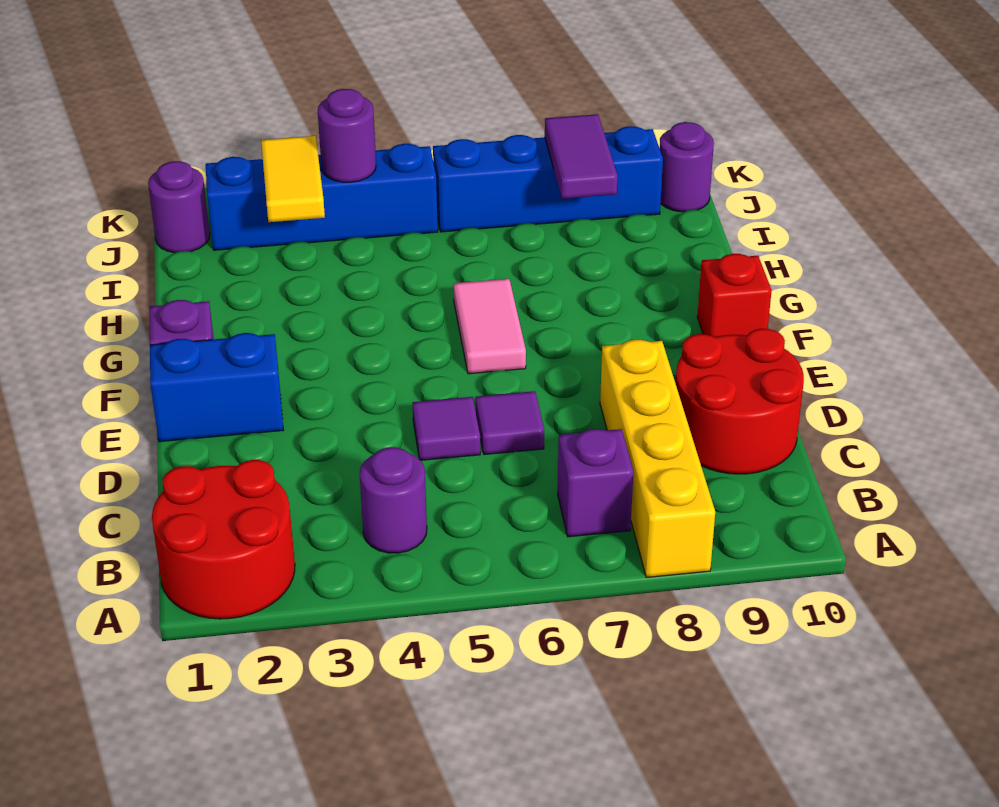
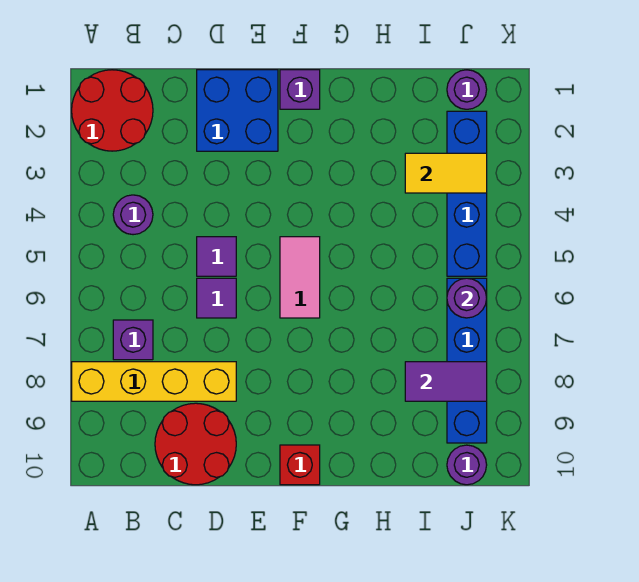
blue brick E1:E2 level 1 -> blue brick D1:E2 level 1
pink tile F6:G6 level 1 -> pink tile F5:F6 level 1
purple round brick J4 level 2 -> purple round brick J6 level 2

